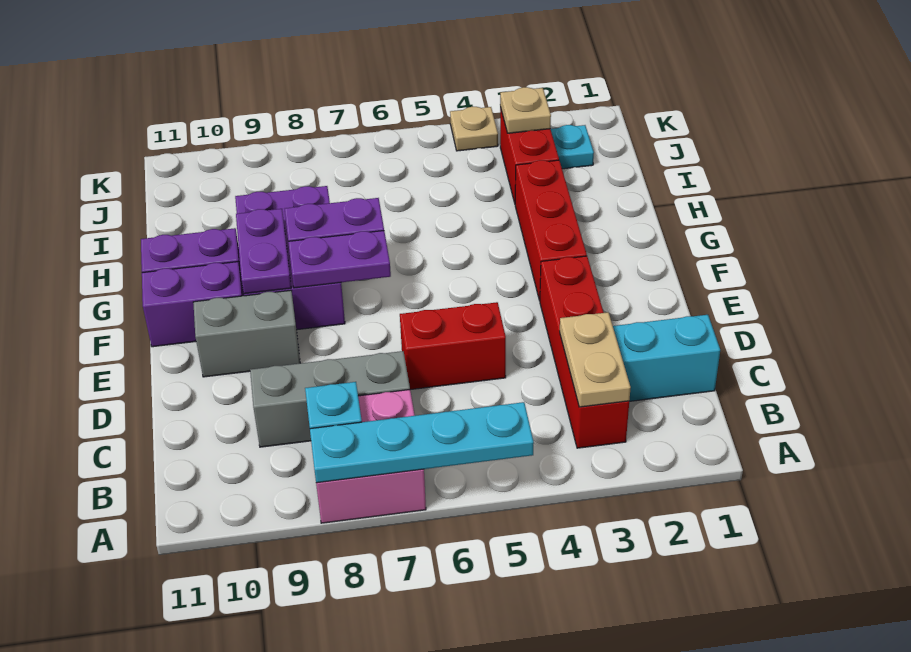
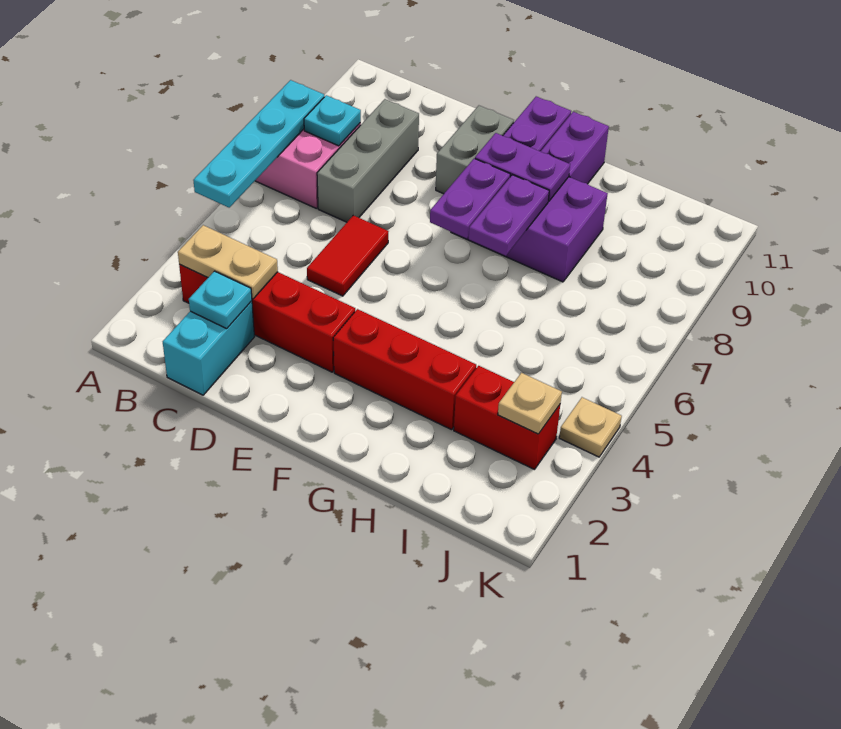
red brick D5:D6 level 1 -> red tile D5:D6 level 1
cyan plate J2 level 1 -> cyan plate C2 level 2

